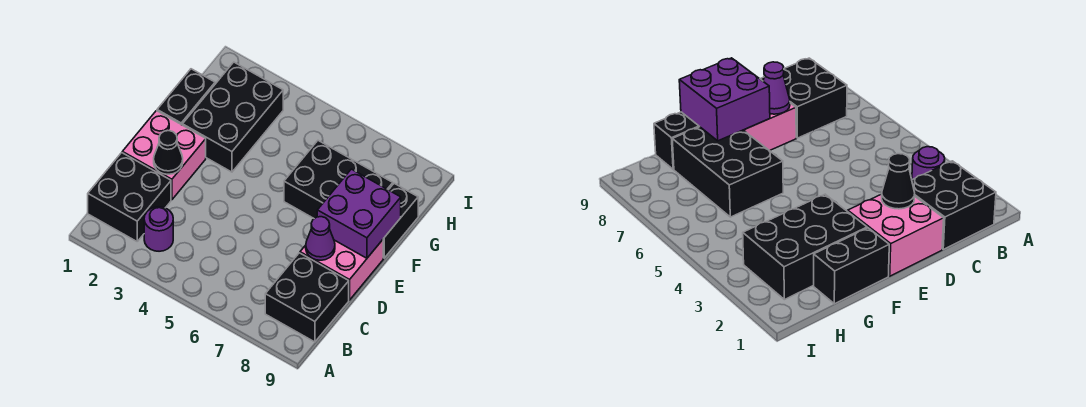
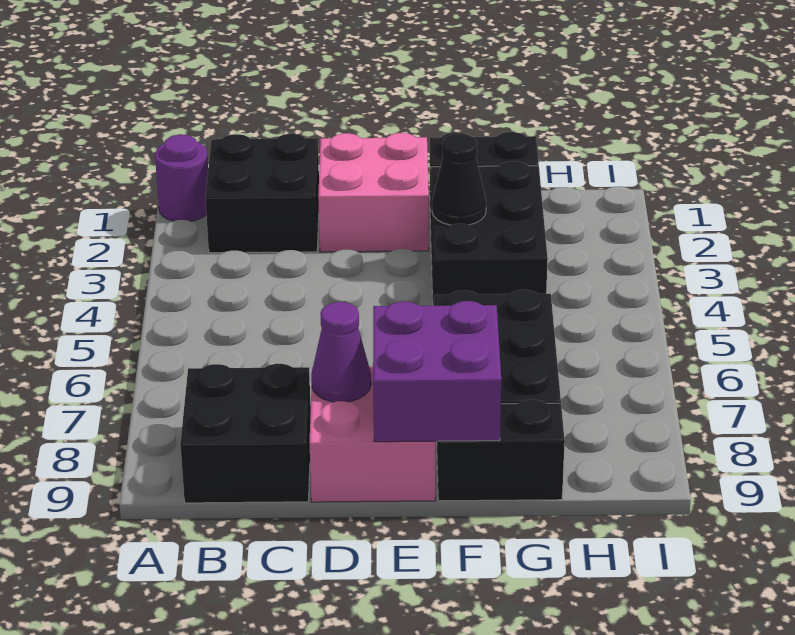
purple round brick B3 level 1 -> purple round brick A1 level 1
black cone D2 level 2 -> black cone F3 level 2
black brick F2:H3 level 1 -> black brick F2:G4 level 1

